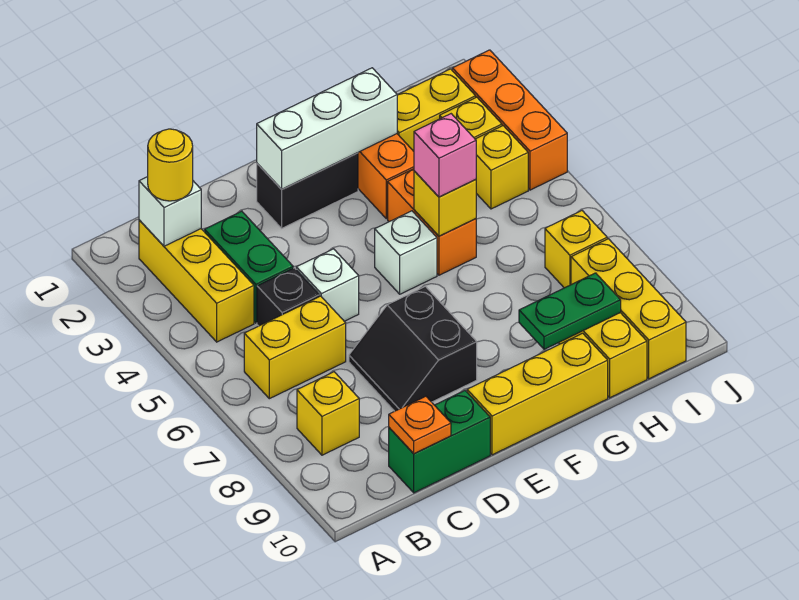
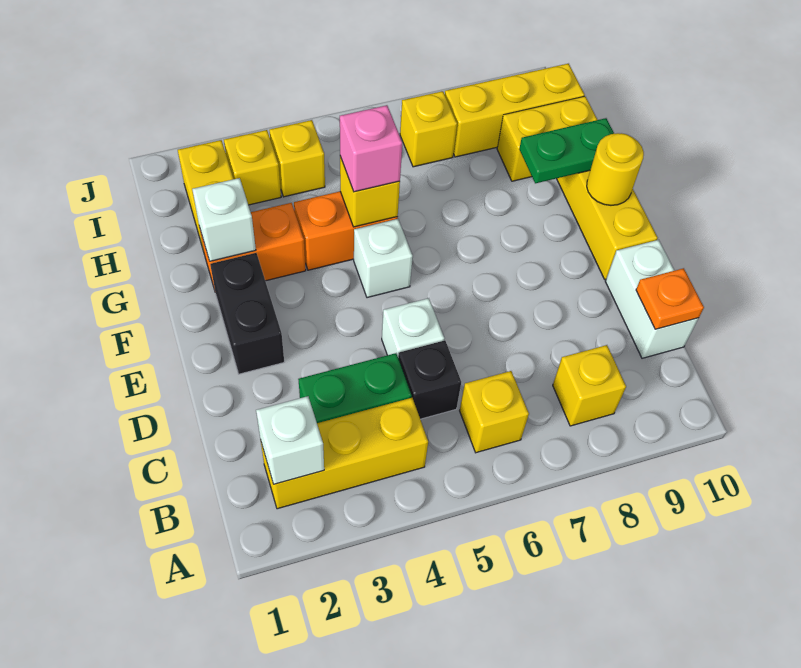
yellow round brick B2 level 3 -> yellow round brick F10 level 2
yellow brick B6:C6 level 1 -> yellow brick B6 level 1
green brick C10:D10 level 1 -> white brick C10:D10 level 1
black slope D7:E8 level 1 top E -> none
white brick E2:G2 level 2 -> white brick G2 level 2
green plate G9:H9 level 2 -> green plate G9:G10 level 2
orange brick J2:J4 level 1 -> none

